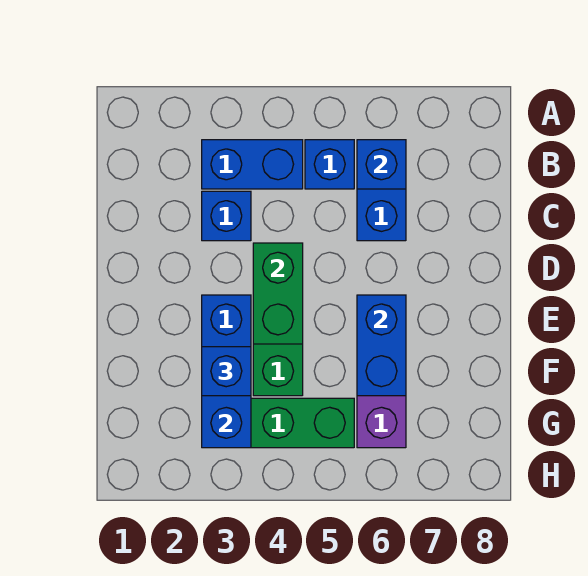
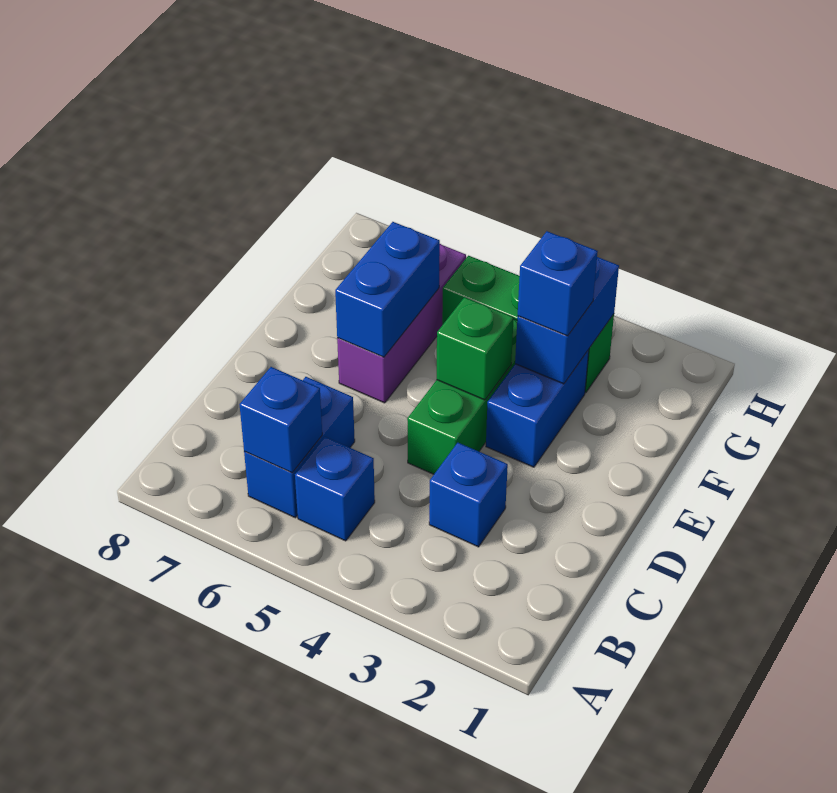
blue brick B3:B4 level 1 -> none
green brick D4:E4 level 2 -> green brick E4 level 2

